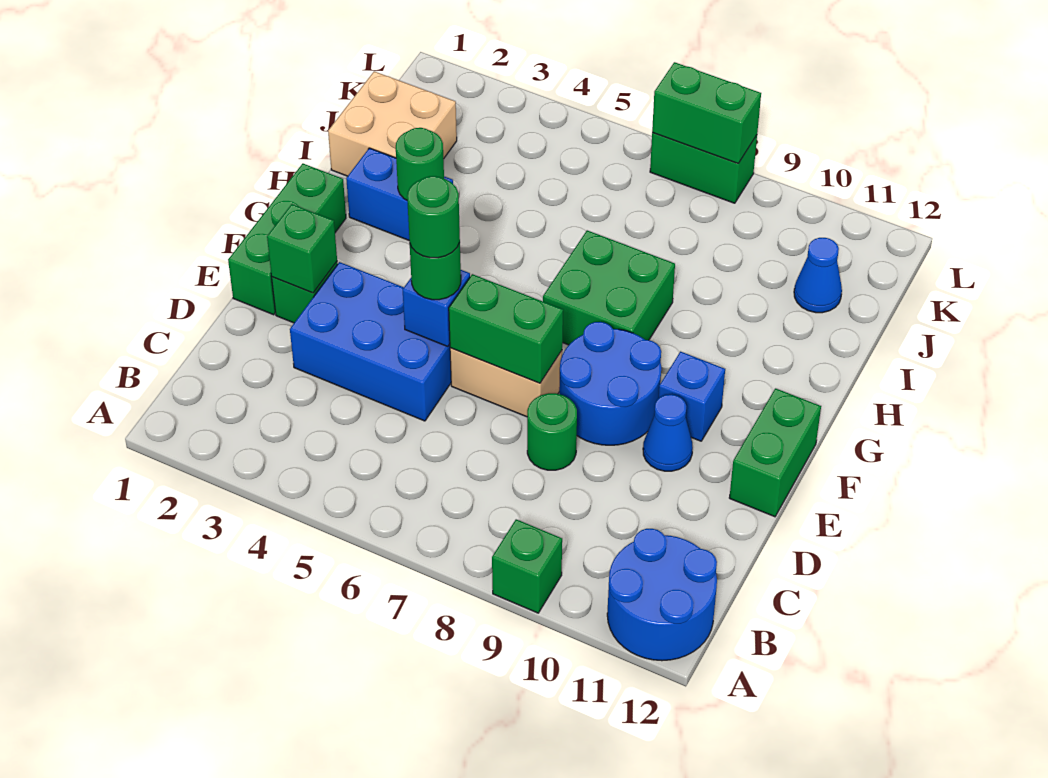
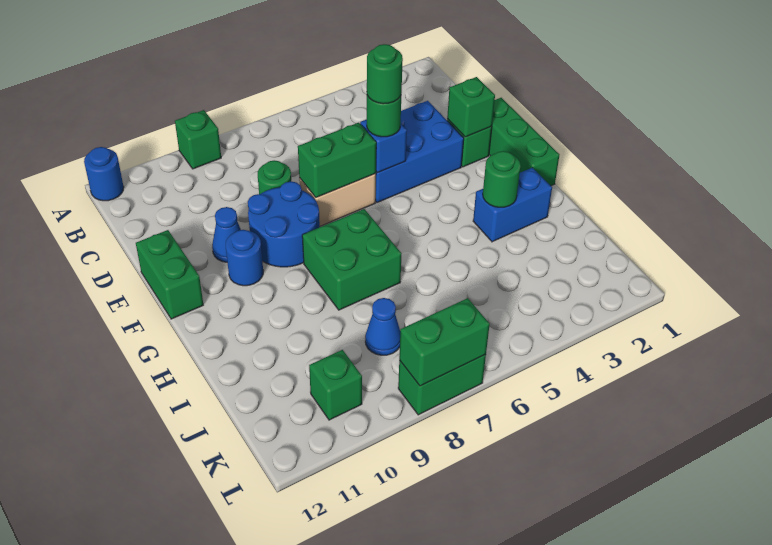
blue round brick A11:B12 level 1 -> blue round brick A12 level 1
blue brick F10 level 1 -> blue round brick F10 level 1
tan brick I1:J2 level 1 -> none
blue cone J11 level 1 -> blue cone J8 level 1
none -> green brick K10 level 1

